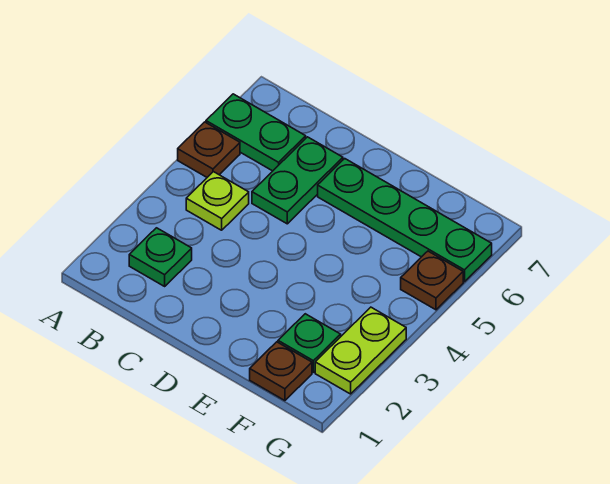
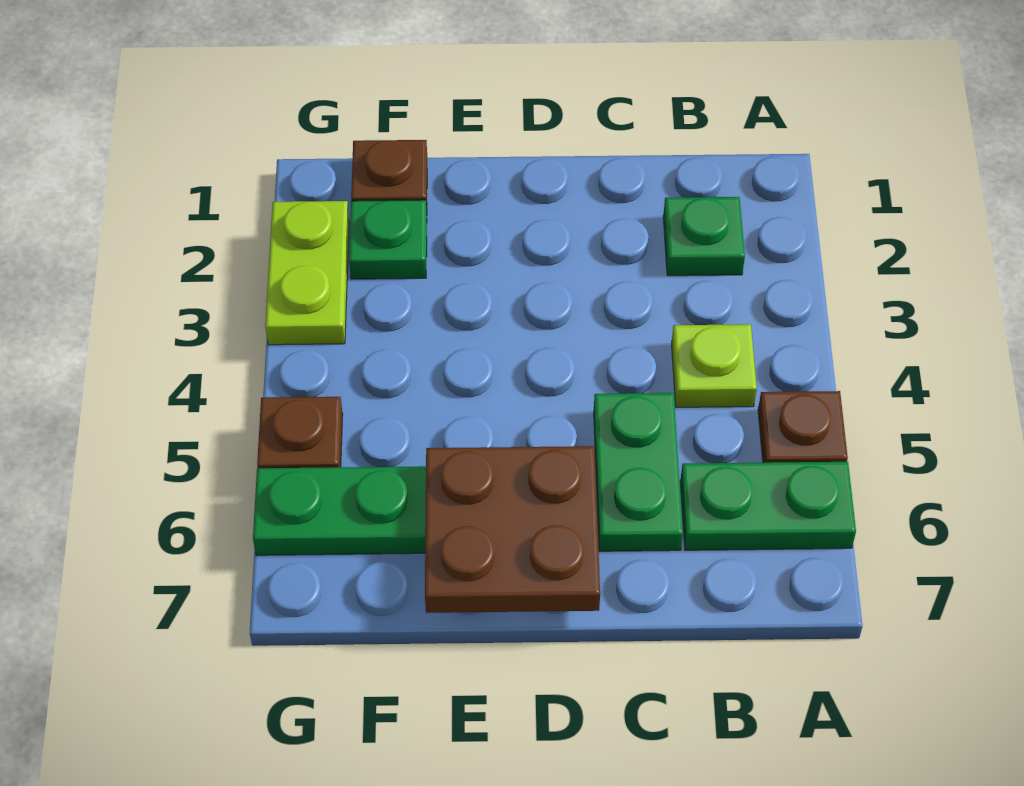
none -> brown plate D6:E7 level 2

